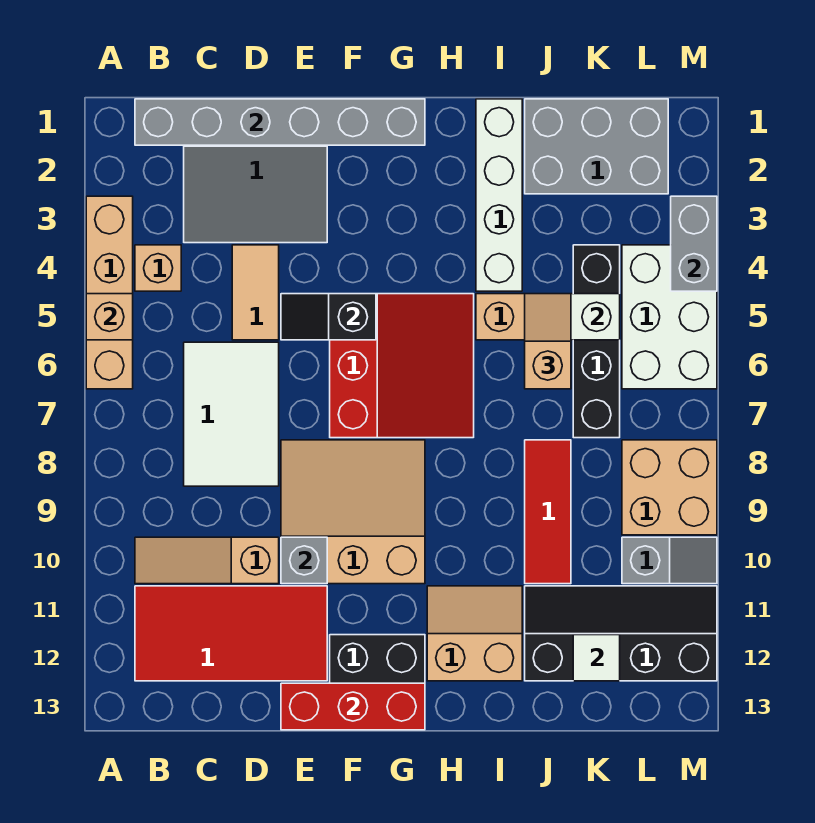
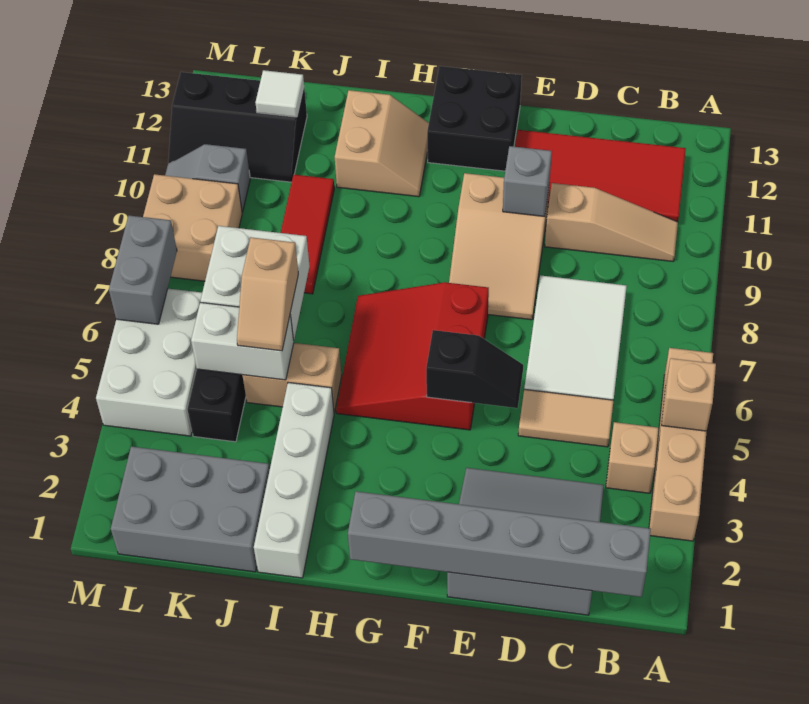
tan tile D4:D5 level 1 -> tan tile C5:D5 level 1
tan slope E8:G10 level 1 top 10 -> tan slope E8:F10 level 1 top 10
red brick E13:G13 level 2 -> none
tan slope H11:I12 level 1 top 12 -> tan slope H11:I12 level 1 top I
none -> white brick J6:K7 level 2
black slope J11:M12 level 1 top 12 -> black slope K11:M12 level 1 top 12
grey brick M3:M4 level 2 -> grey brick M6:M7 level 2

